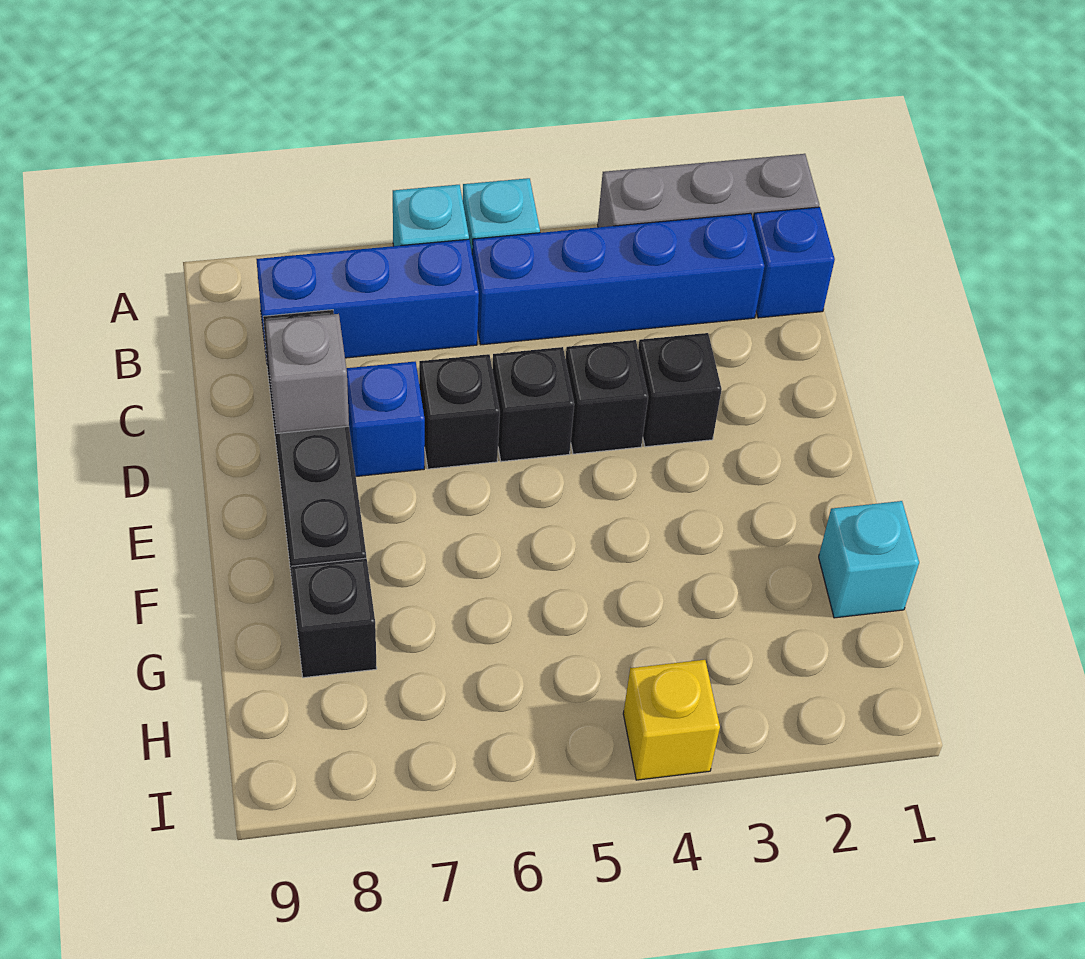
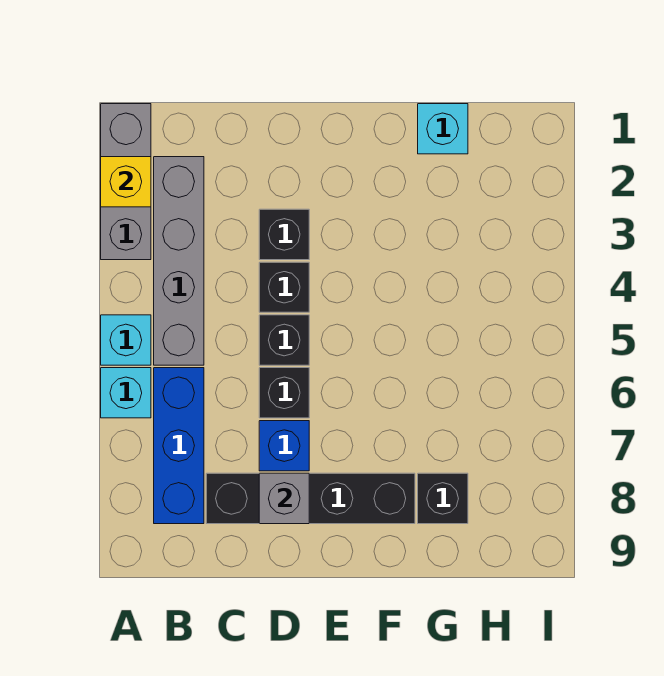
blue brick B1 level 1 -> none
blue brick B2:B5 level 1 -> grey brick B2:B5 level 1
yellow brick I4 level 1 -> yellow brick A2 level 2

